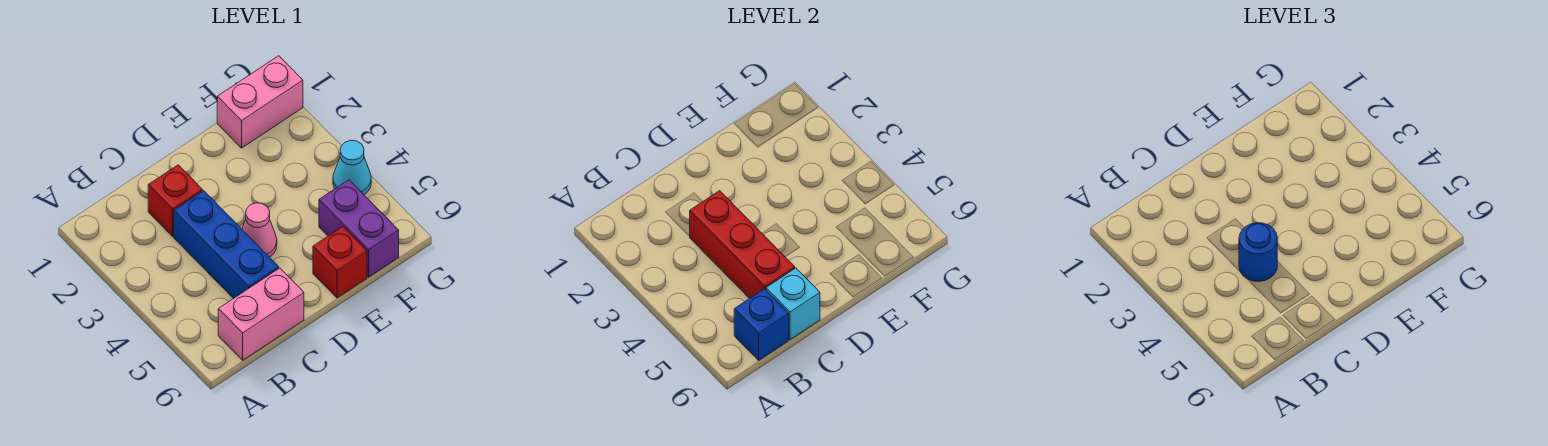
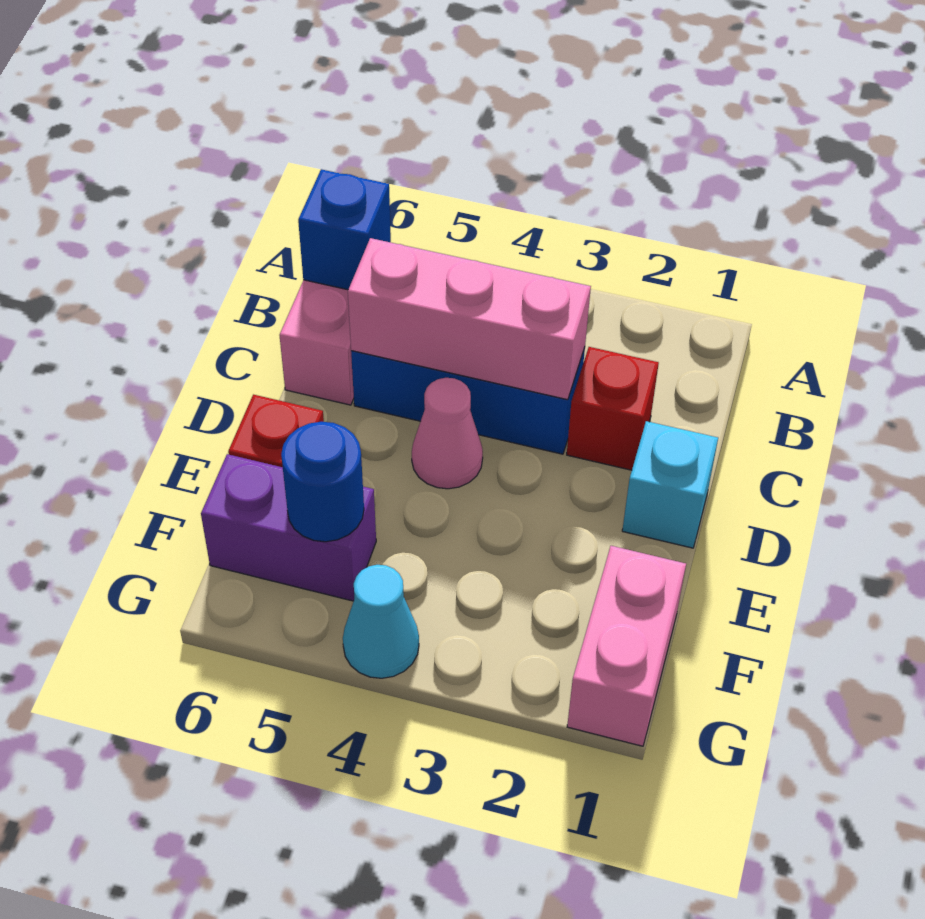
red brick C3:C5 level 2 -> pink brick C3:C5 level 2
blue round brick C4 level 3 -> blue round brick F5 level 2
cyan brick C6 level 2 -> cyan brick D1 level 1

